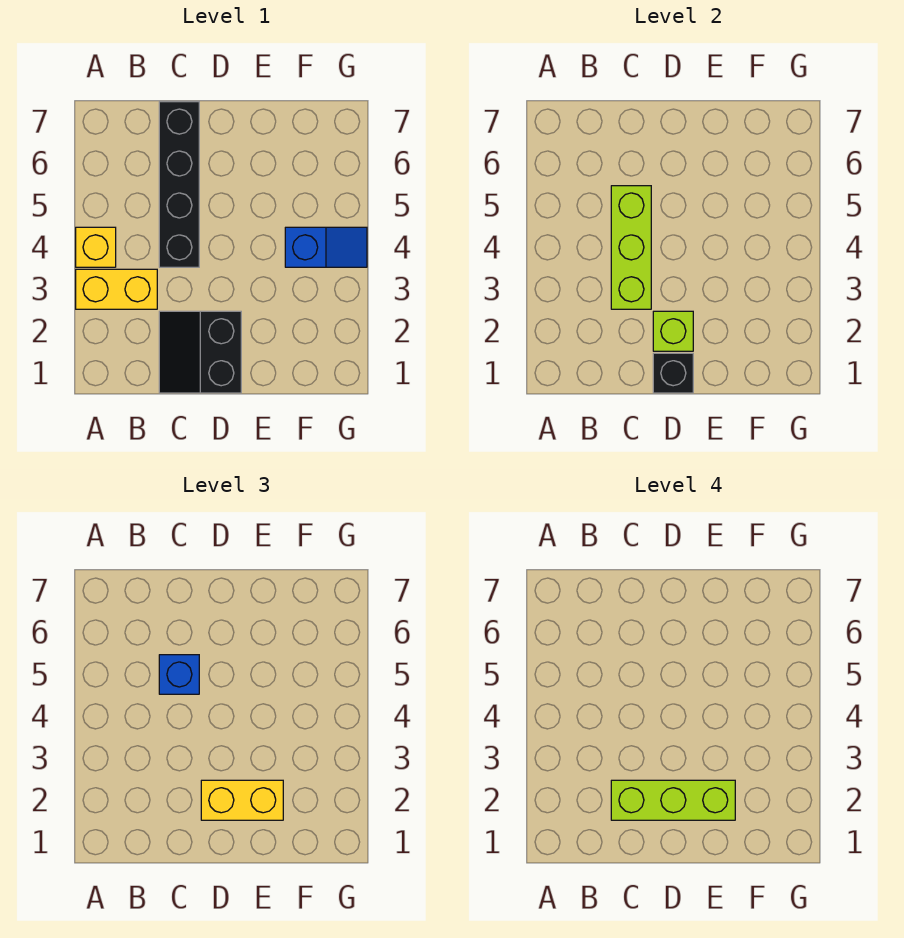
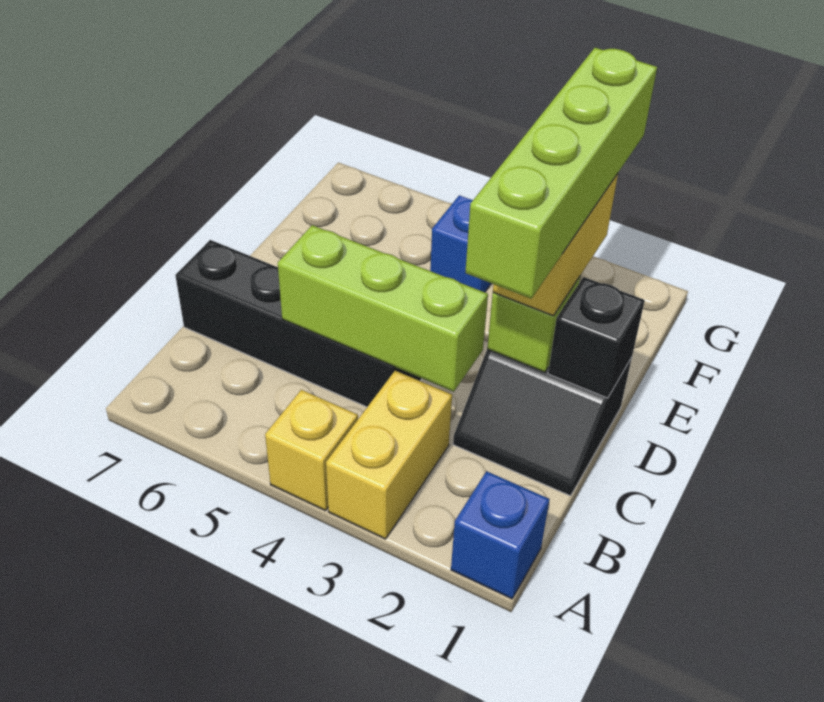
lime brick C2:E2 level 4 -> lime brick C2:F2 level 4
blue brick C5 level 3 -> blue brick A1 level 1

